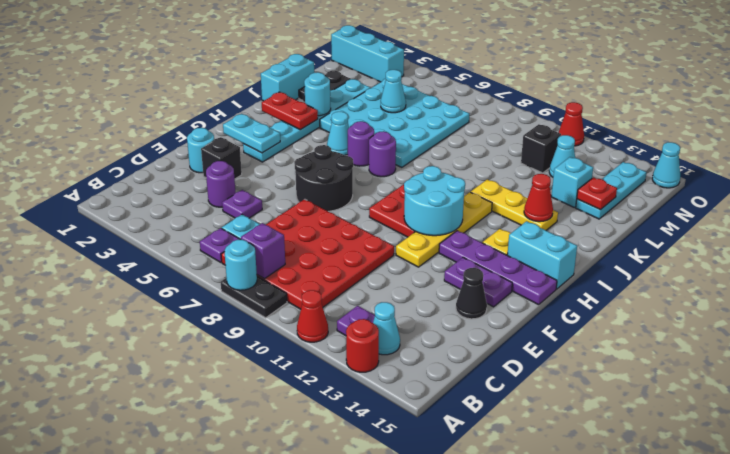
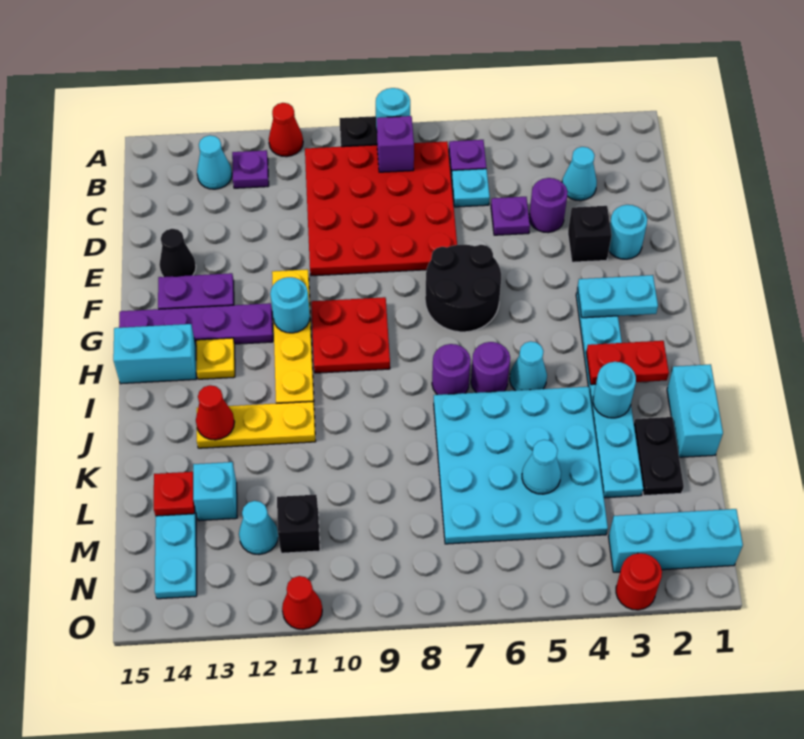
red round brick A13 level 1 -> red round brick O3 level 1
cyan round brick G10:H11 level 2 -> cyan round brick G11 level 2
cyan cone O15 level 1 -> cyan cone C3 level 1

